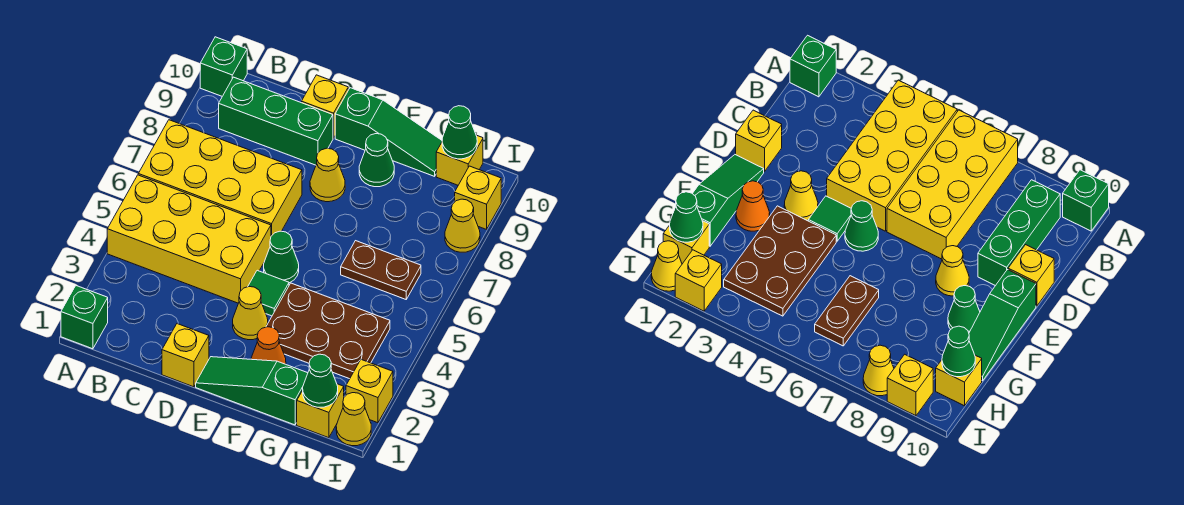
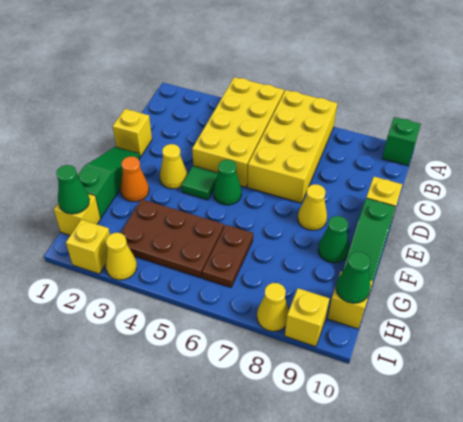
green brick A1 level 1 -> none
green brick B9:D9 level 1 -> none
brown plate F3:H4 level 1 -> brown plate G3:H5 level 1
yellow cone I1 level 1 -> yellow cone I3 level 1

